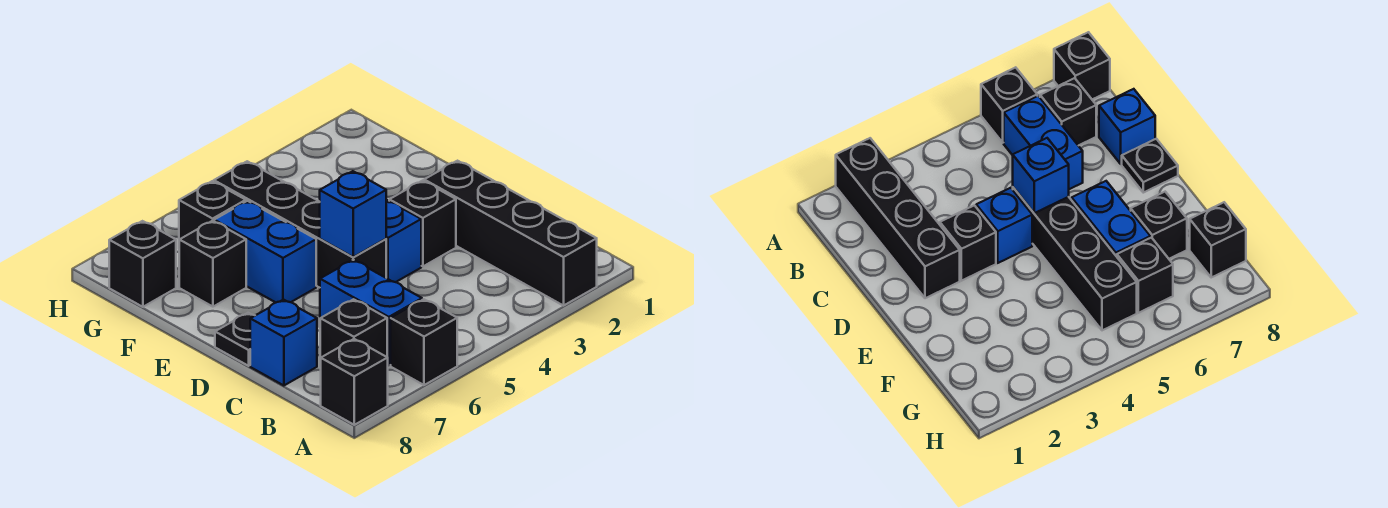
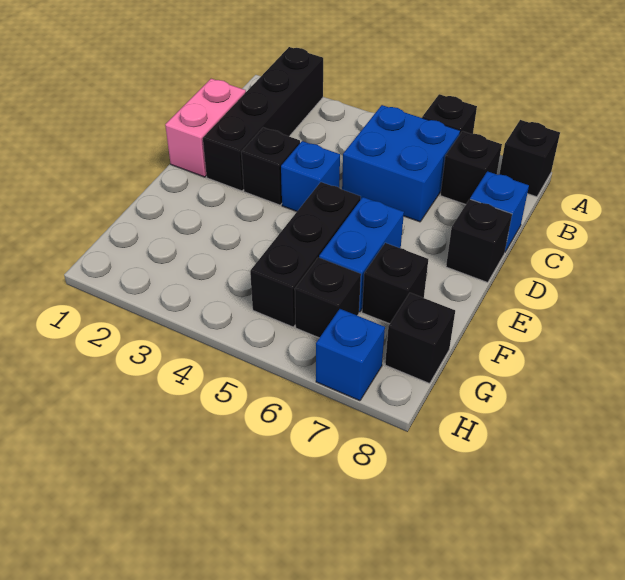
blue brick B6:C6 level 1 -> blue brick B5:C6 level 1
none -> pink brick C1:D1 level 1
black brick D5:G5 level 1 -> black brick E5:G5 level 1
blue brick D5 level 2 -> blue brick H7 level 1
black plate D8 level 1 -> black brick D8 level 1

